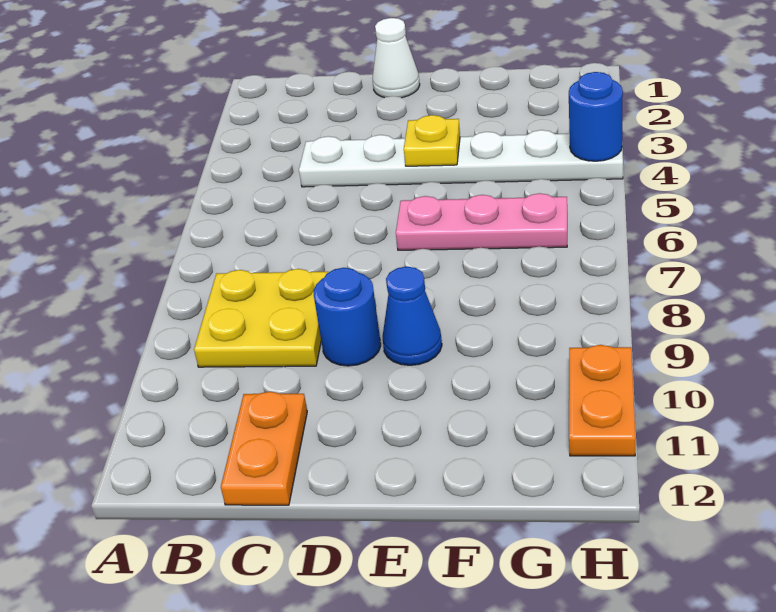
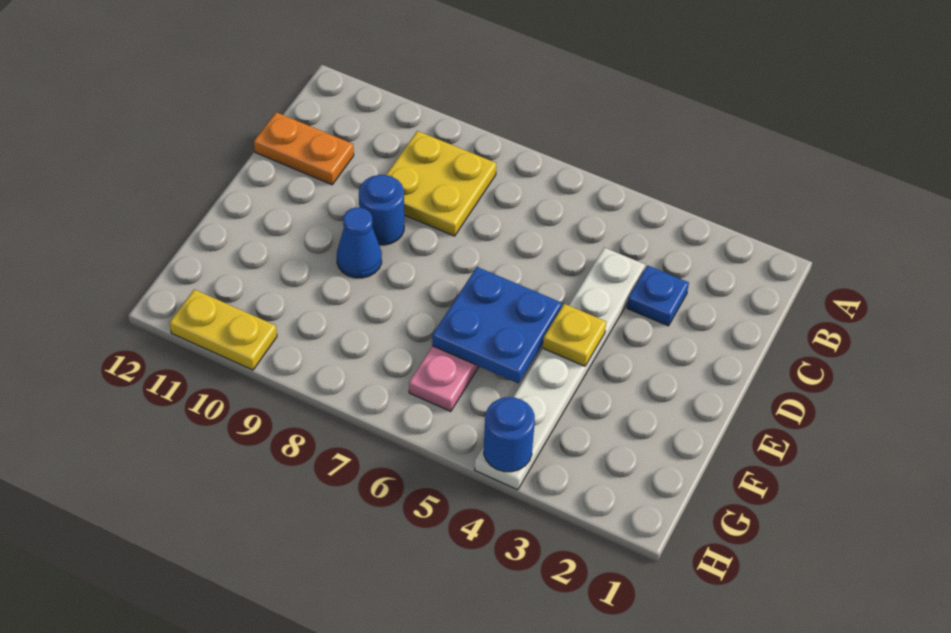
none -> blue plate C3 level 1
white cone D1 level 1 -> none
none -> blue plate E5:F6 level 2
orange plate H10:H11 level 1 -> yellow plate H10:H11 level 1

